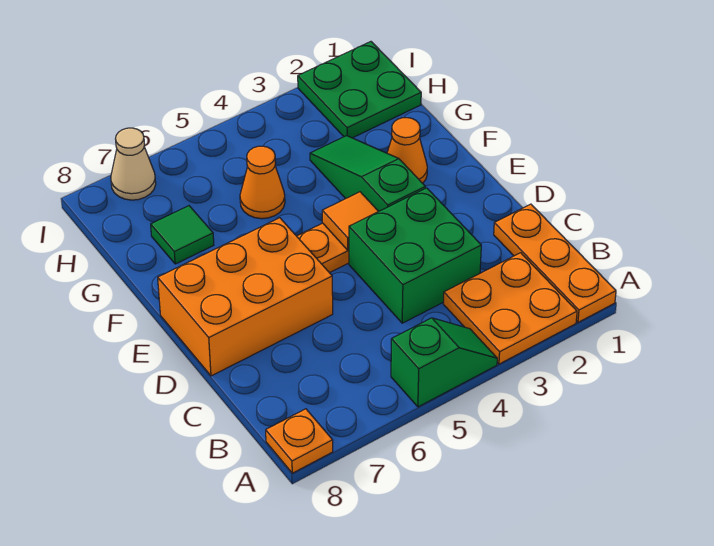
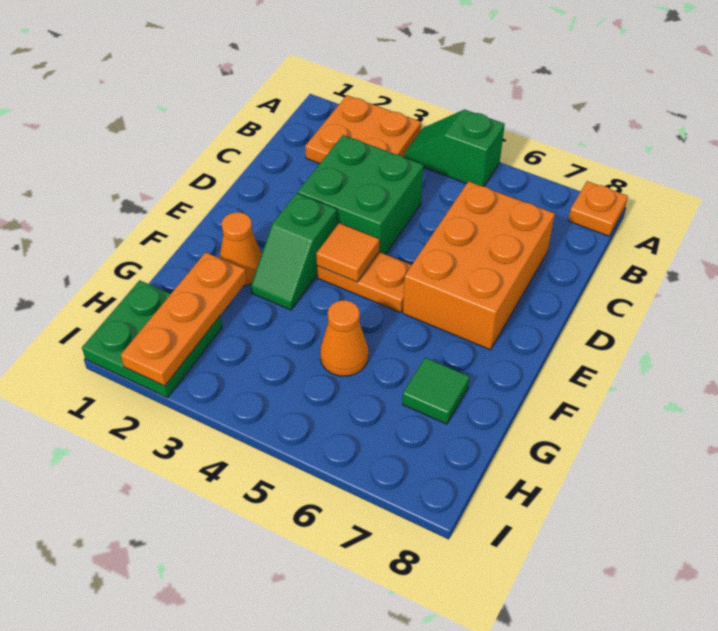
orange plate A1:C1 level 1 -> orange plate G2:I2 level 2
orange brick D6:E8 level 1 -> orange brick C6:E7 level 1
green slope E3:G3 level 1 top E -> green slope E3:F3 level 1 top E
tan cone I7 level 1 -> none

